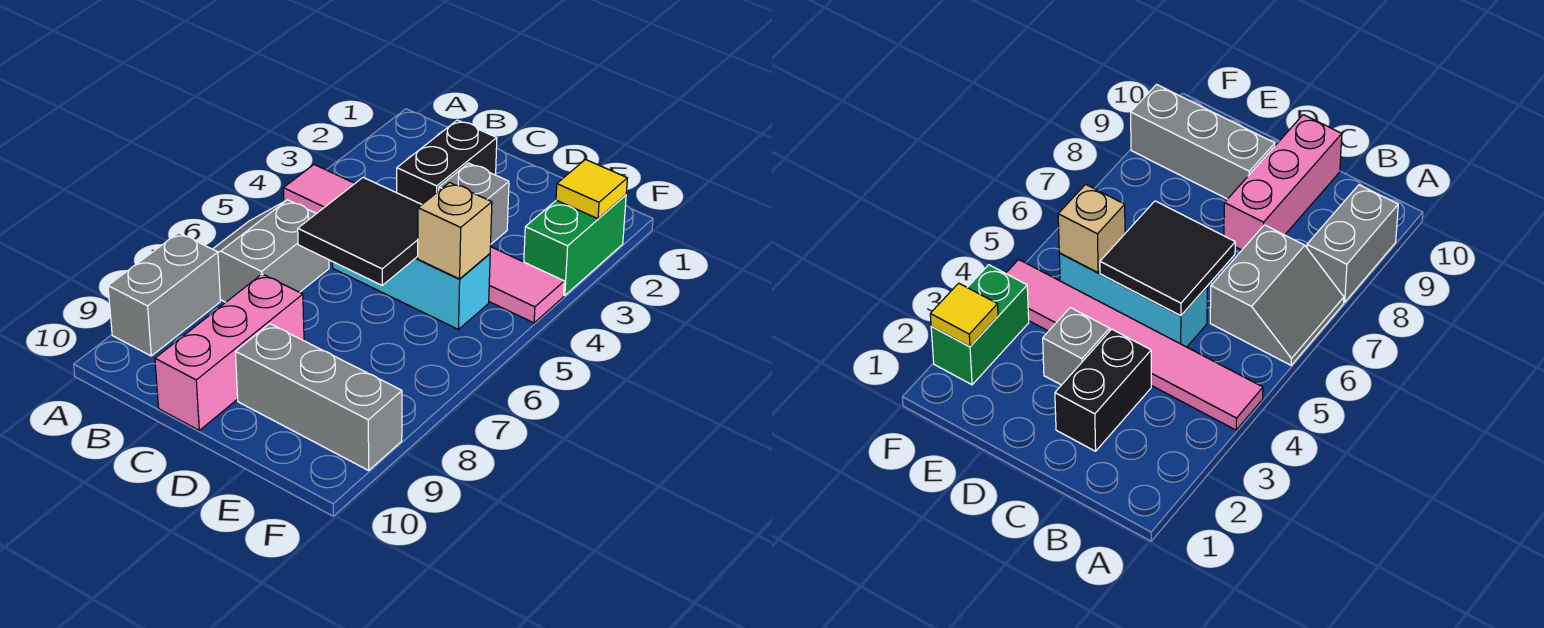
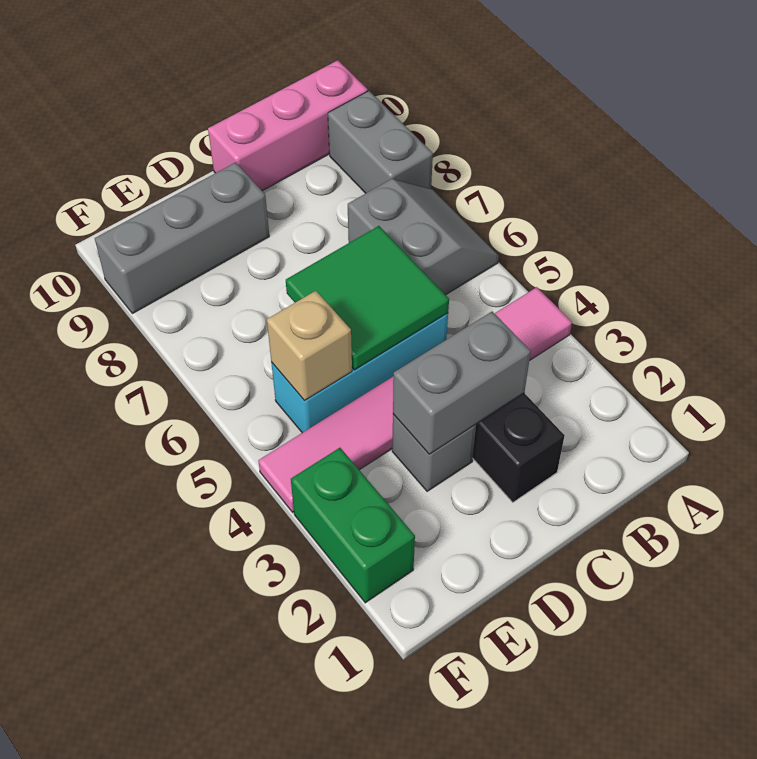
none -> grey brick C3:D3 level 2
black tile C5:D6 level 2 -> green tile C5:D6 level 2
pink brick C8:C10 level 1 -> pink brick A10:C10 level 1
yellow tile F2 level 2 -> none

